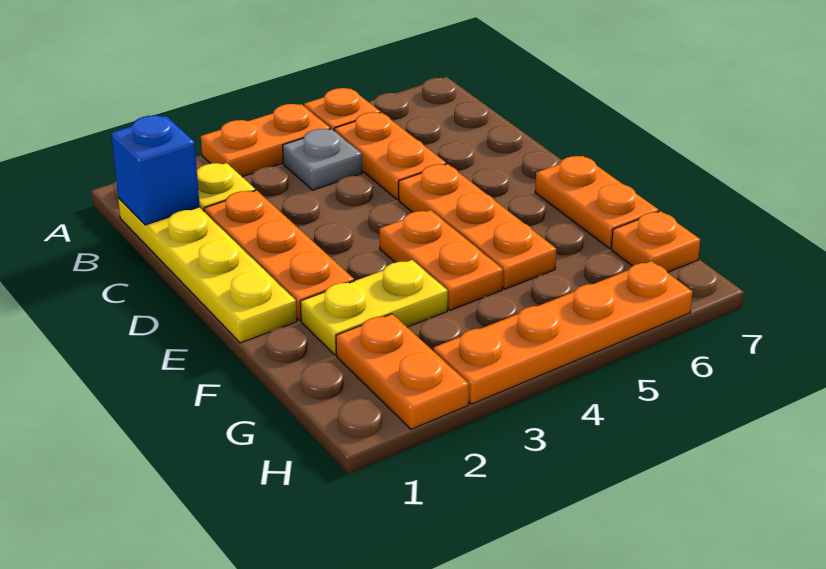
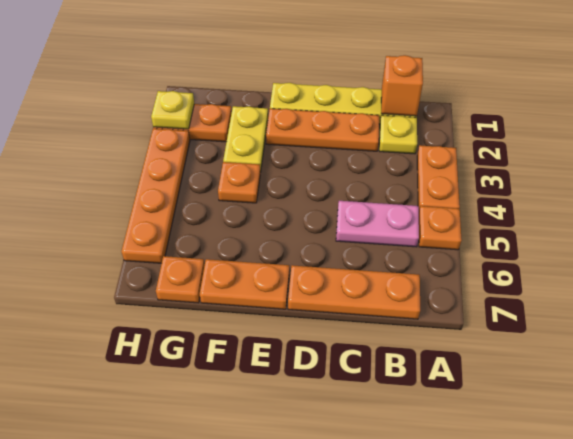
blue brick B1 level 2 -> orange brick B1 level 2
grey plate B4 level 1 -> none
orange plate B5:C5 level 1 -> pink plate B5:C5 level 1
orange plate D5:F5 level 1 -> orange plate B7:D7 level 1
orange plate E4:F4 level 1 -> orange plate F4 level 1
none -> yellow plate H2 level 2

